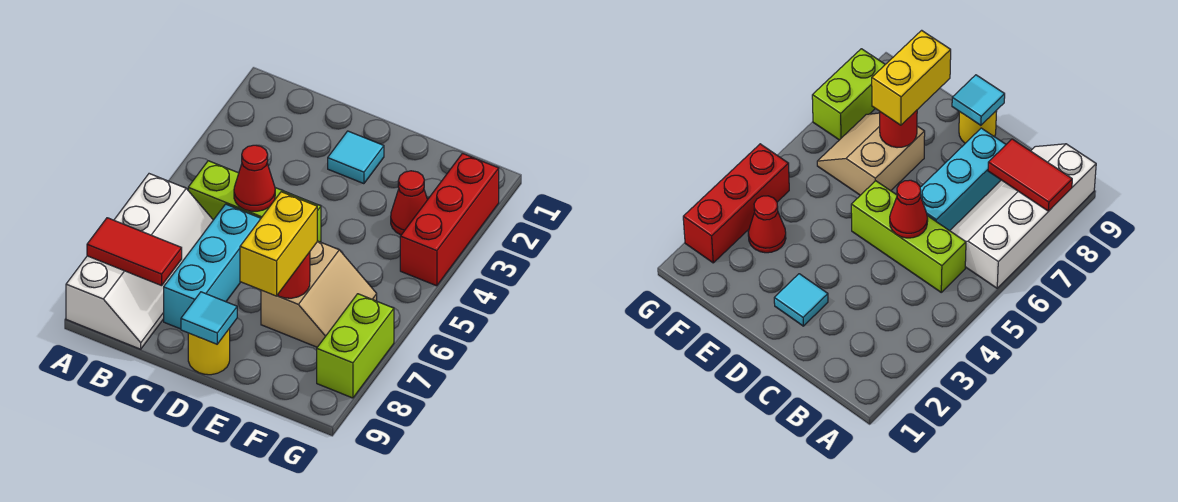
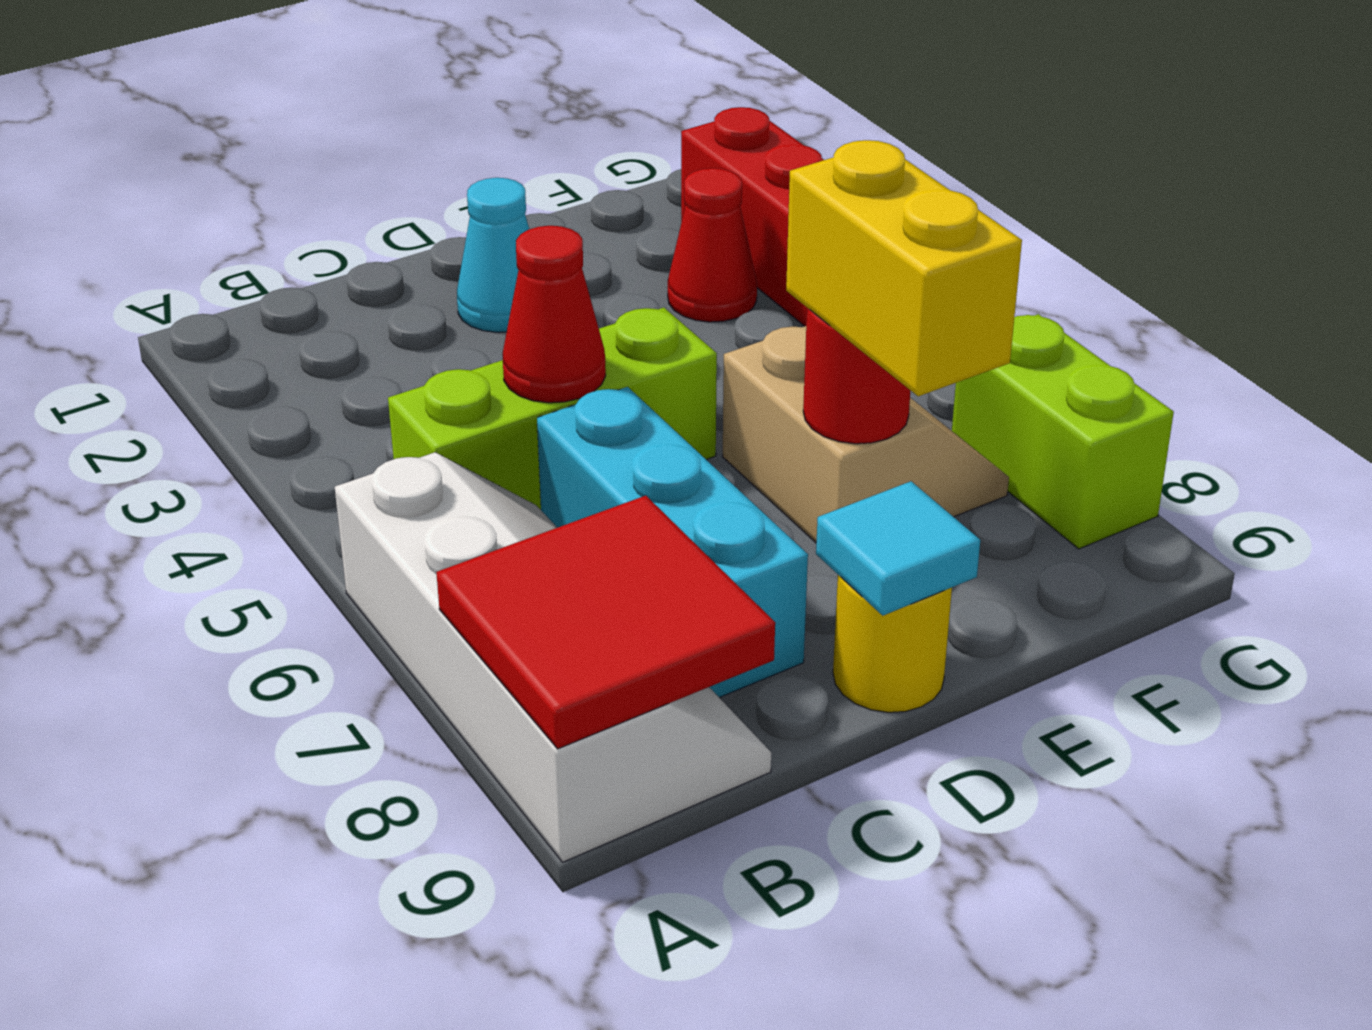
red tile A8:B8 level 2 -> red tile A8:B9 level 2
cyan tile D2 level 1 -> cyan cone D2 level 1

